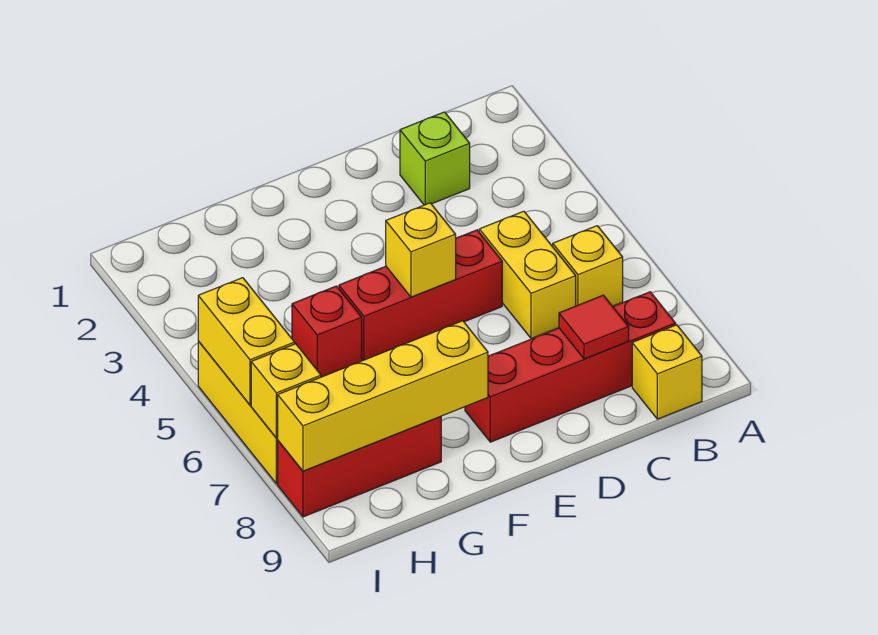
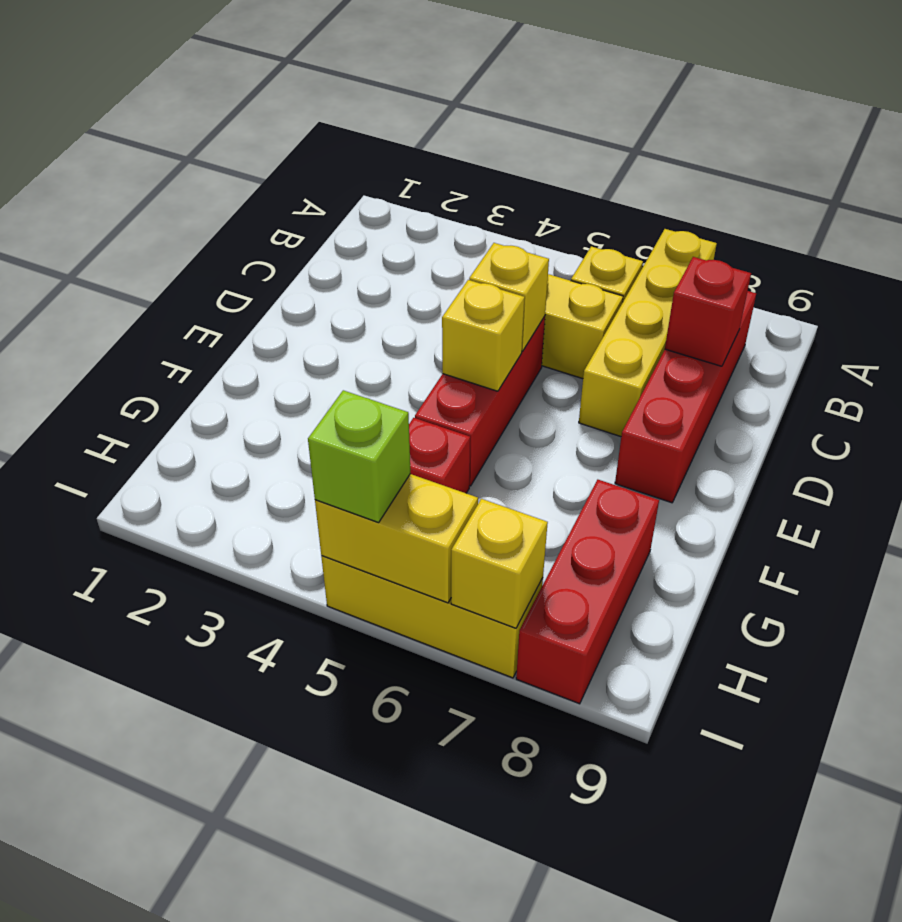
yellow brick B9 level 1 -> yellow brick D5 level 2
lime brick C2 level 1 -> lime brick I5 level 3
red tile C8 level 2 -> red brick C8 level 2
yellow brick F8:I8 level 2 -> yellow brick A7:D7 level 1

